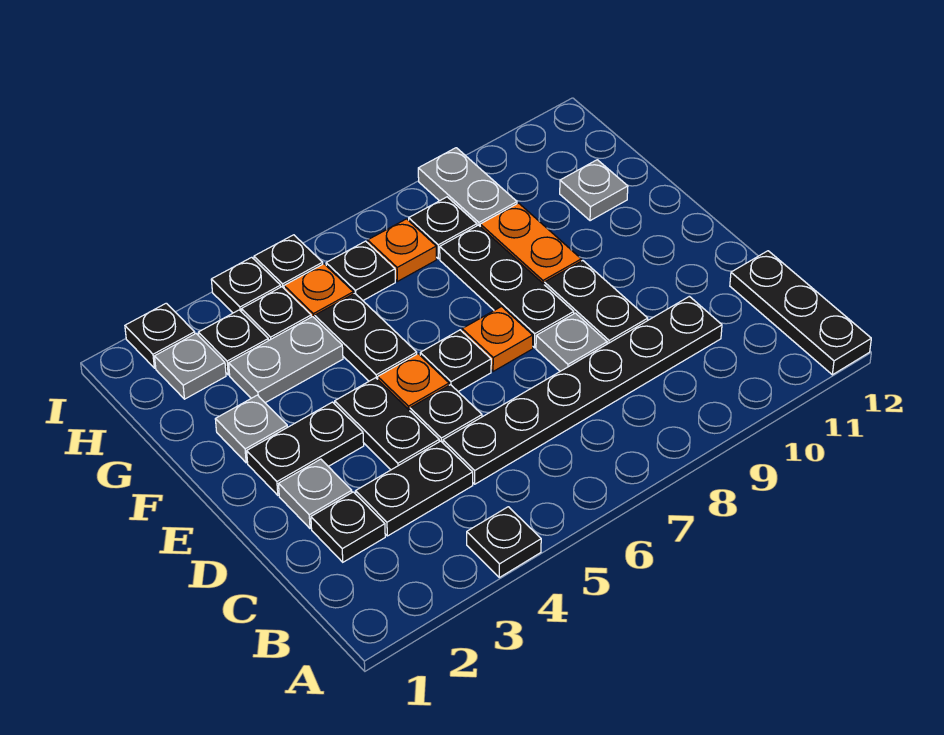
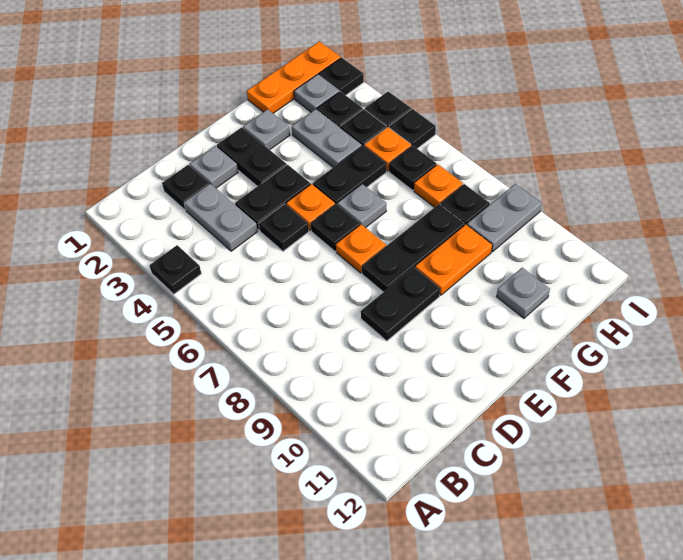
black plate A12:C12 level 1 -> none
black plate C3:C4 level 1 -> grey plate C3:C4 level 1
black plate C5:C10 level 1 -> none
grey plate D8 level 1 -> grey plate F6 level 1
none -> orange plate G1:I1 level 1

